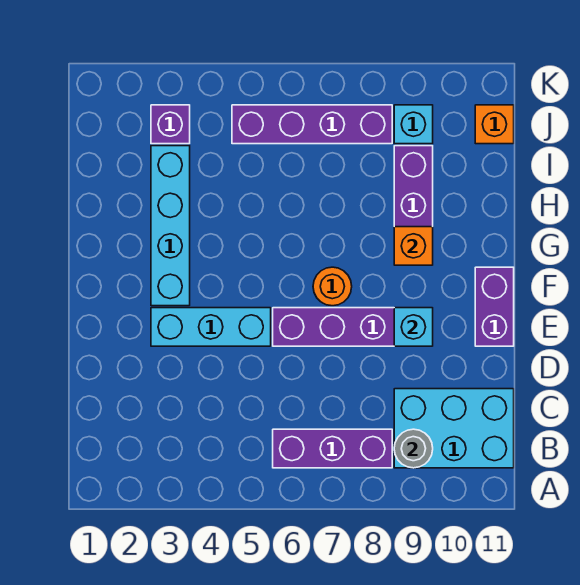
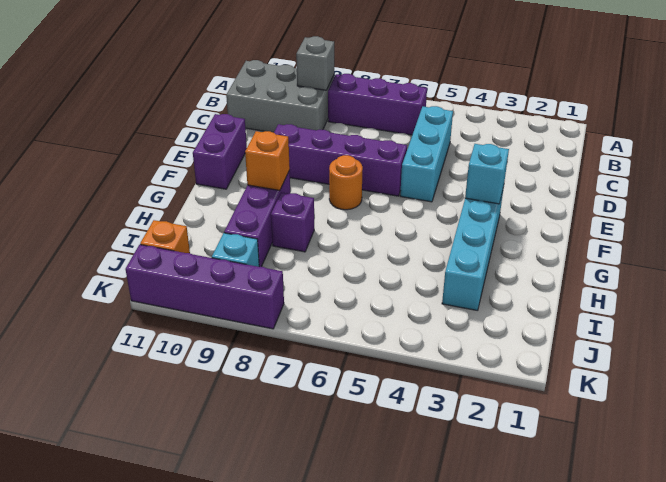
cyan brick B9:C11 level 1 -> grey brick B9:C11 level 1
grey round brick B9 level 2 -> grey brick B9 level 2
cyan brick E3:E5 level 1 -> cyan brick C5:E5 level 1
cyan brick E9 level 2 -> cyan brick F3 level 2
purple brick J3 level 1 -> purple brick H8 level 1
purple brick J5:J8 level 1 -> purple brick K8:K11 level 1

